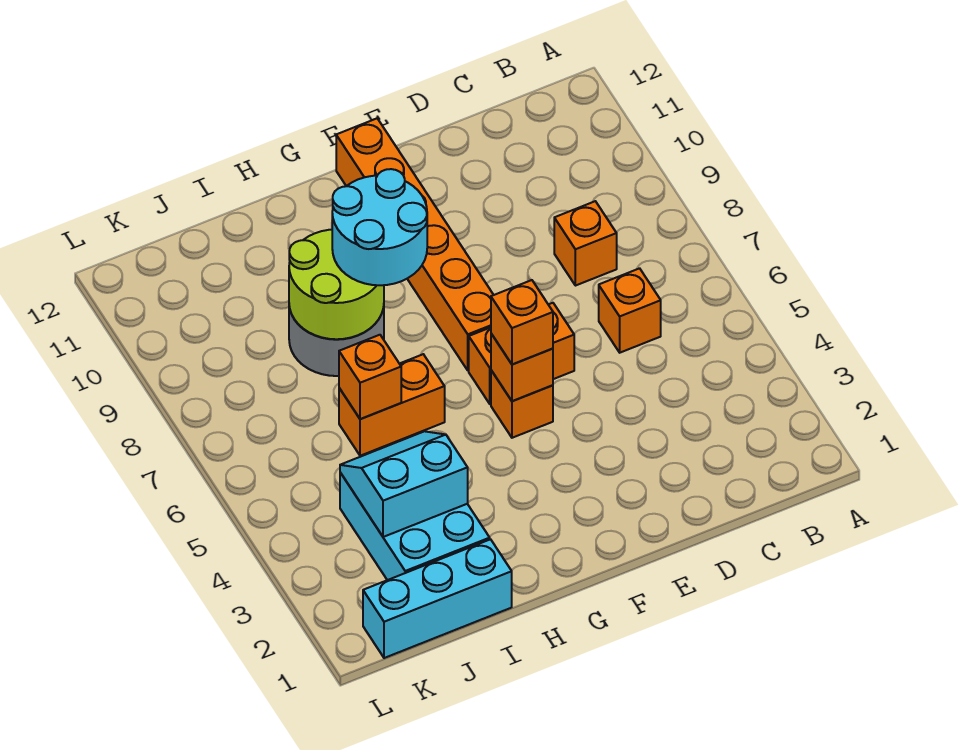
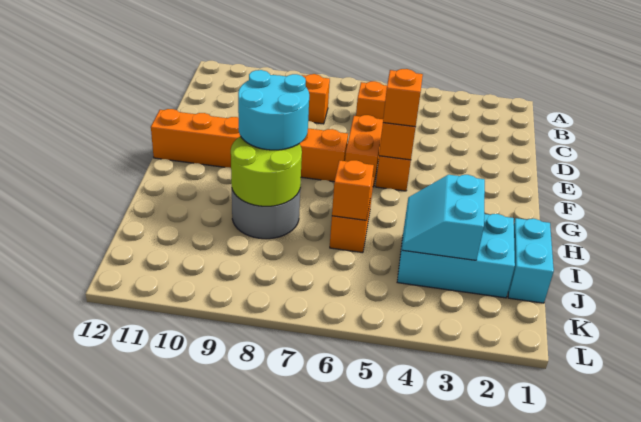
cyan brick I1:K1 level 1 -> cyan brick I1:J1 level 1

